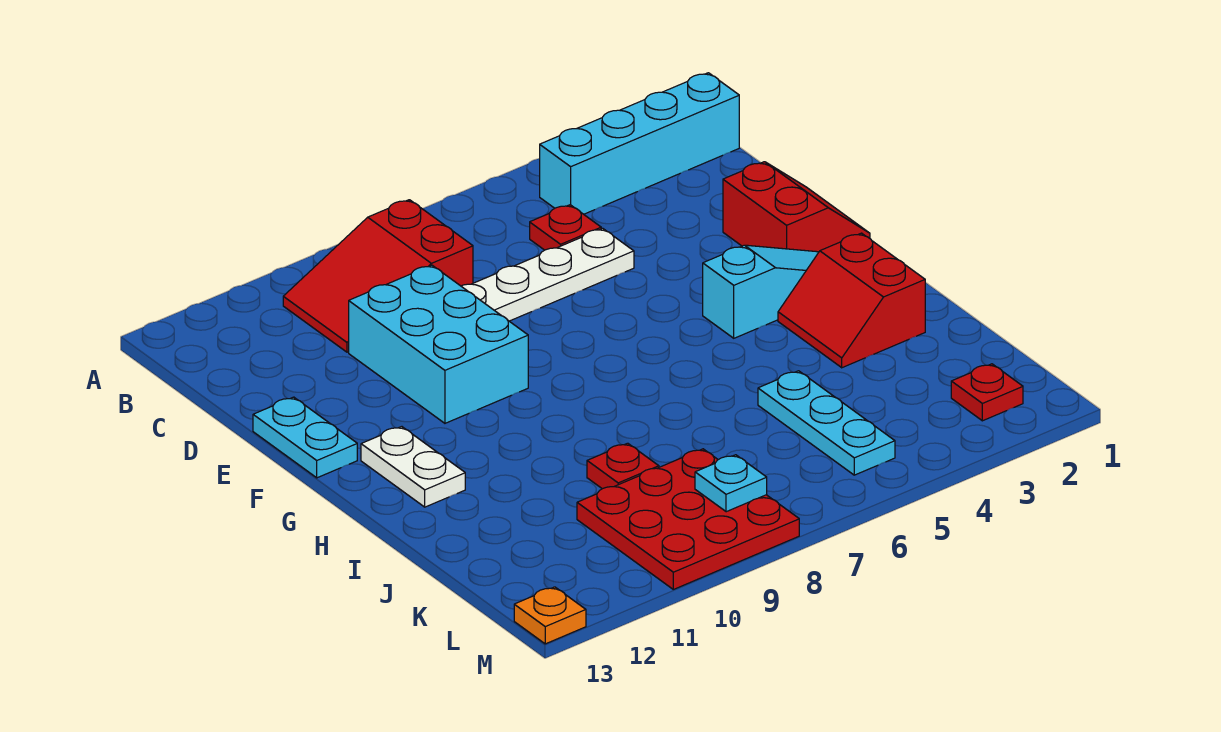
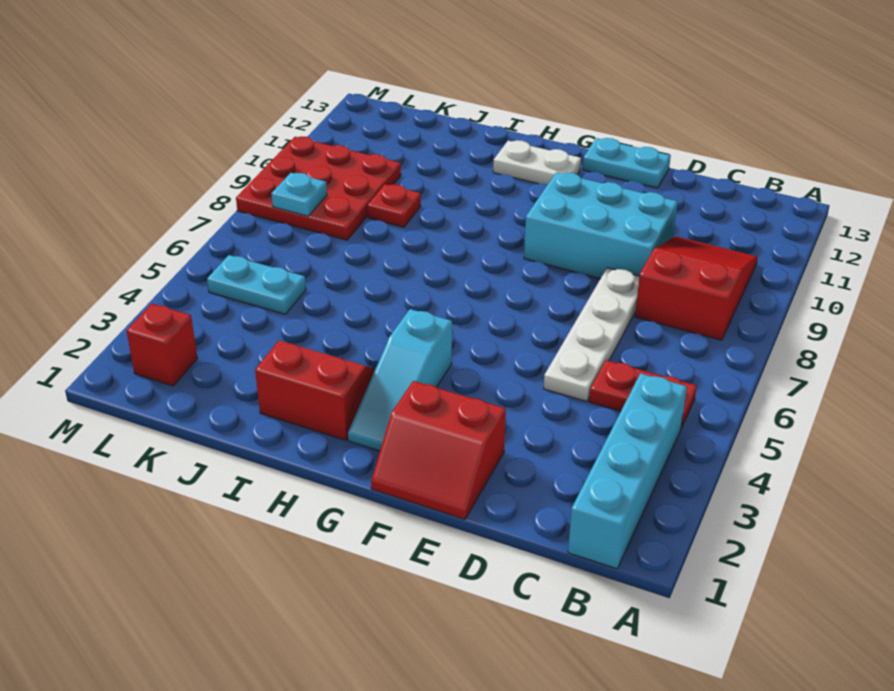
red plate C5 level 1 -> red plate B5:C5 level 1
cyan plate J5:L5 level 1 -> cyan plate K5:L5 level 1
red plate L2 level 1 -> red brick L2 level 1
orange plate M13 level 1 -> none

